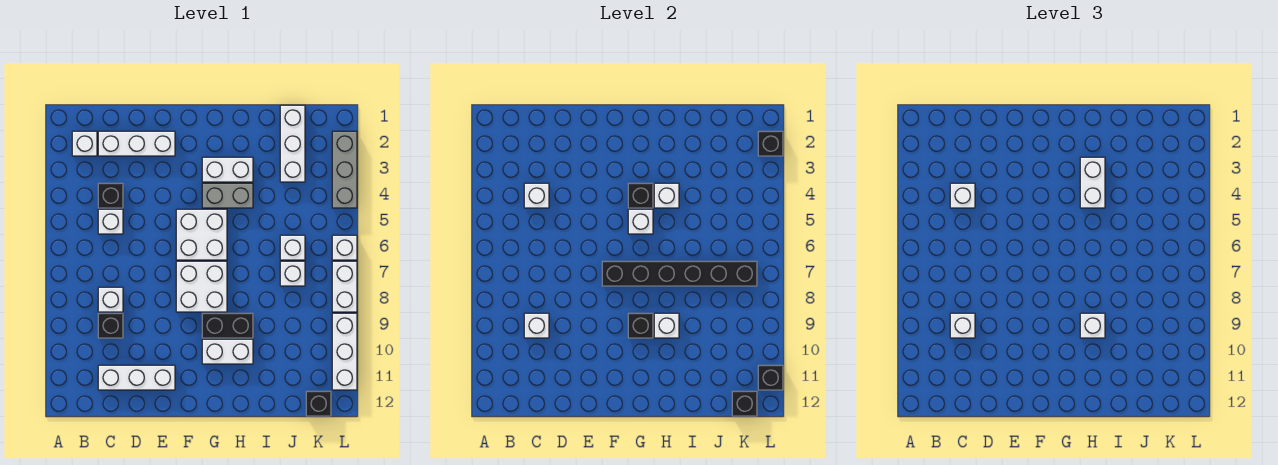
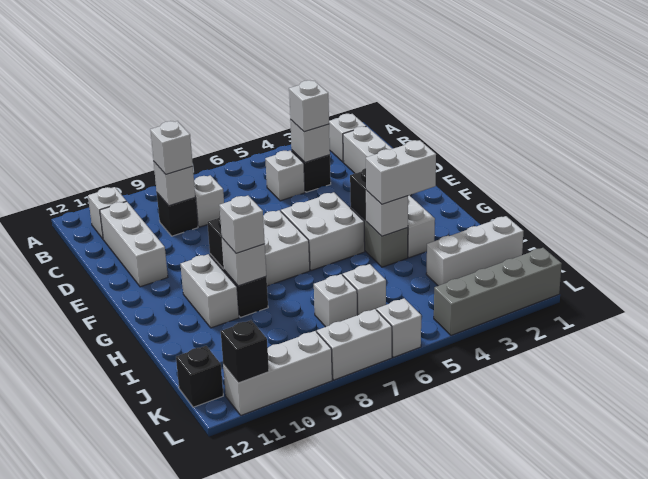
black brick F7:K7 level 2 -> none
white brick G5 level 2 -> white brick B11 level 1
black brick K12 level 2 -> none
grey brick L2:L4 level 1 -> grey brick L1:L4 level 1
black brick L2 level 2 -> none

